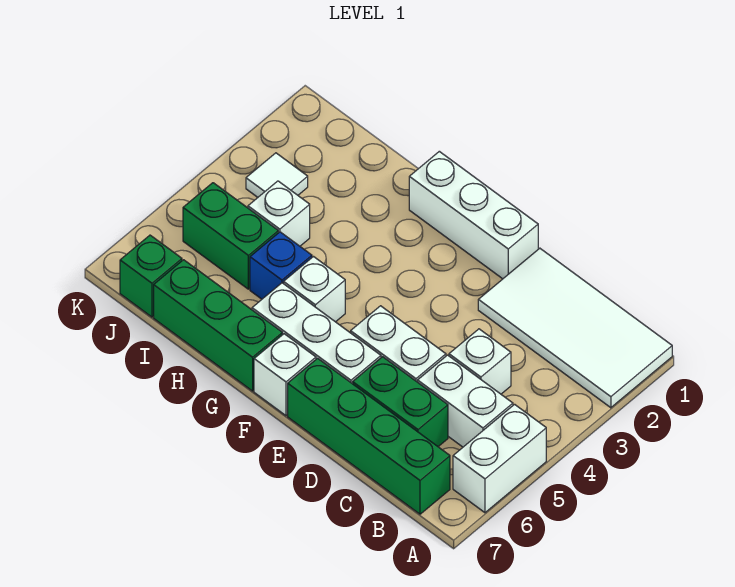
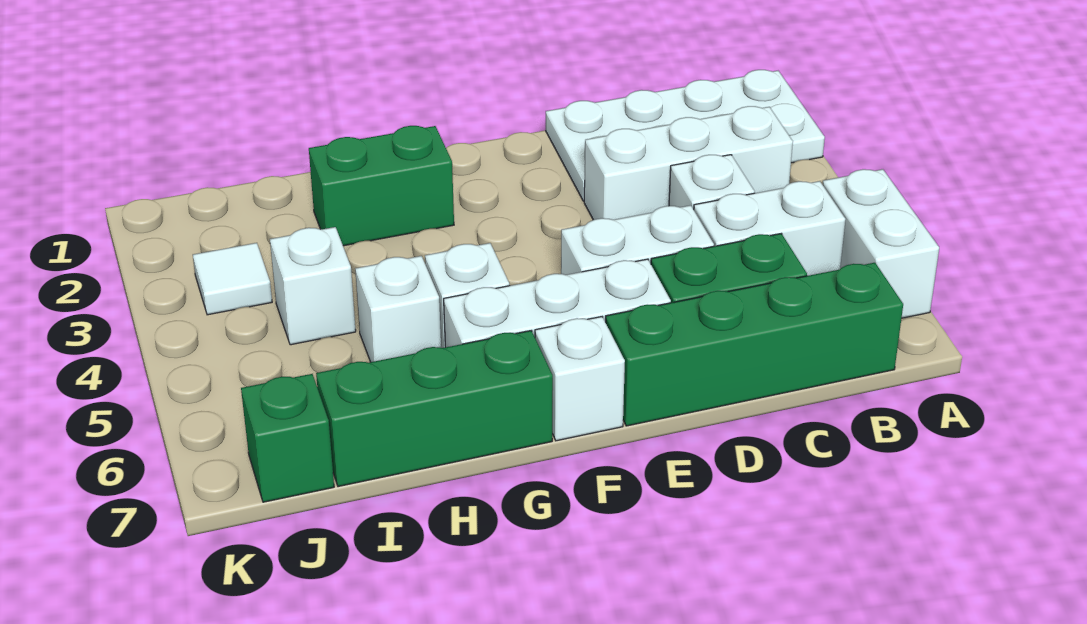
white tile A1:D2 level 1 -> white plate A1:D2 level 1
white brick E1:G1 level 1 -> white brick B3:D3 level 1
blue brick H5 level 1 -> white brick H5 level 1
green brick I5:J5 level 1 -> green brick G2:H2 level 1

